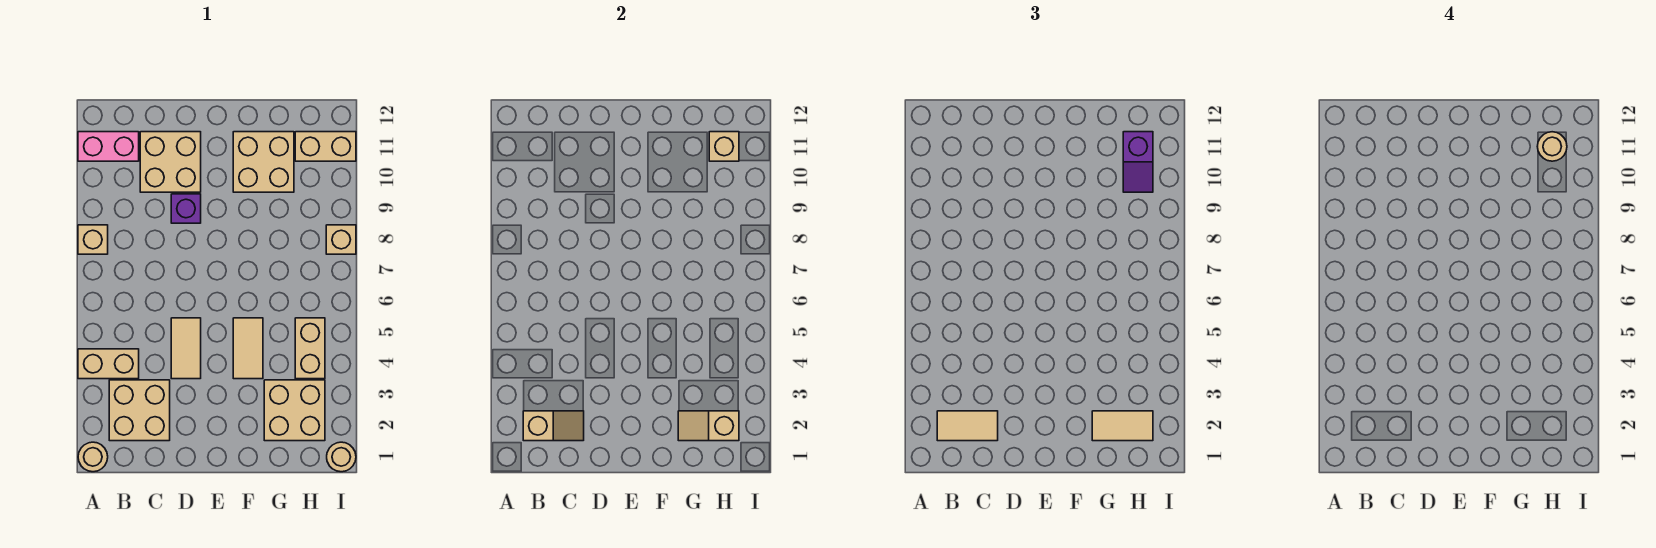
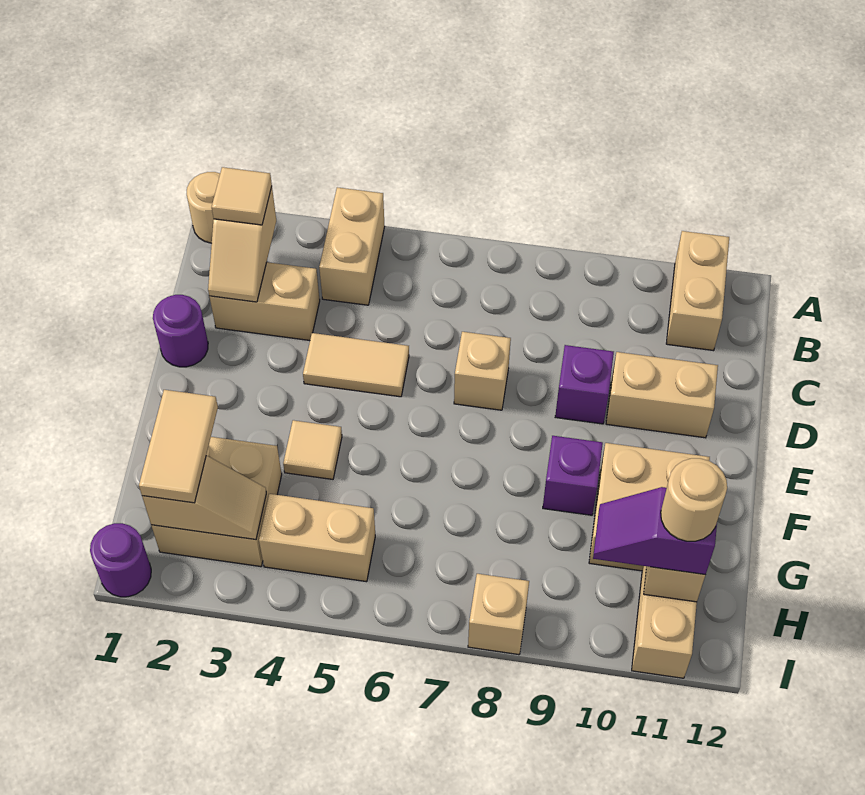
tan brick A8 level 1 -> tan brick D7 level 1
pink brick A11:B11 level 1 -> tan brick A11:B11 level 1
tan brick B2:C3 level 1 -> tan brick C2:C3 level 1
tan tile B2:C2 level 3 -> tan tile B2 level 3
tan brick C10:D11 level 1 -> tan brick D10:D11 level 1
none -> purple round brick D1 level 1
tan tile F4:F5 level 1 -> tan tile F4 level 1
none -> purple brick F9 level 1
tan slope G2:H2 level 2 top H -> tan slope H2:H3 level 2 top 2
tan round brick I1 level 1 -> purple round brick I1 level 1

